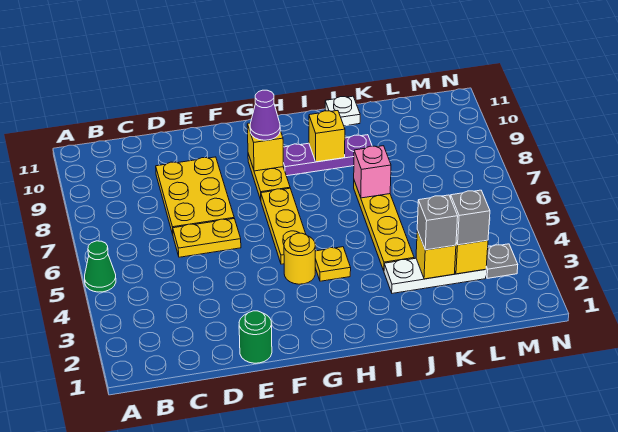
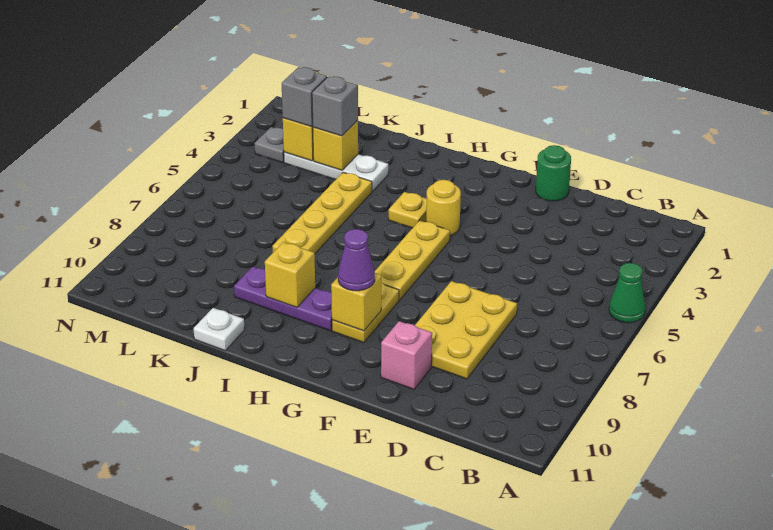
yellow plate D6:E6 level 1 -> none
pink brick J7 level 2 -> pink brick E10 level 1

